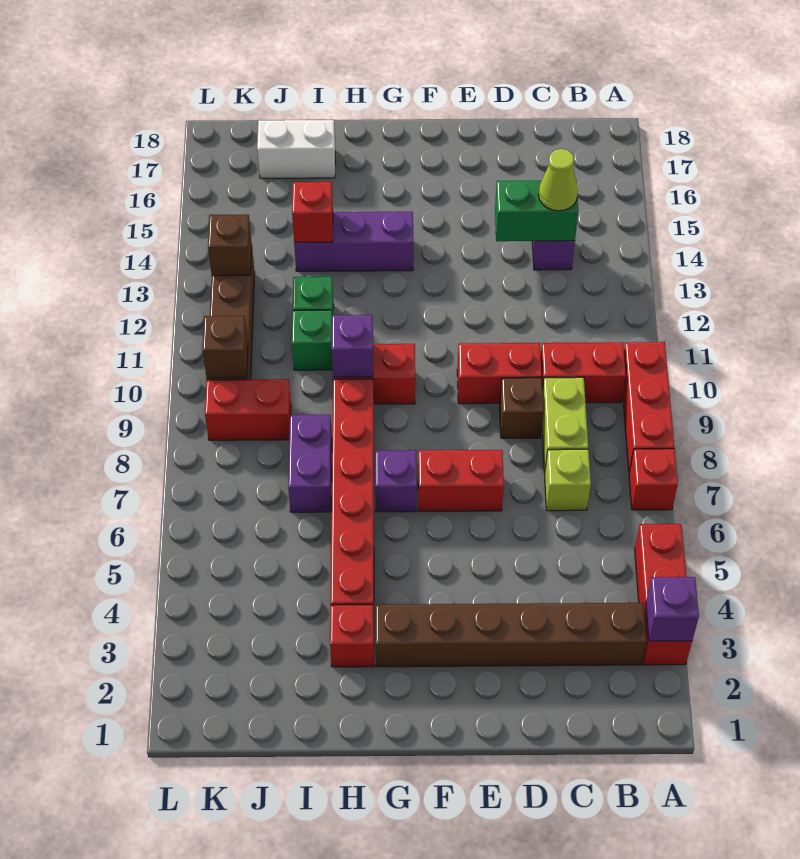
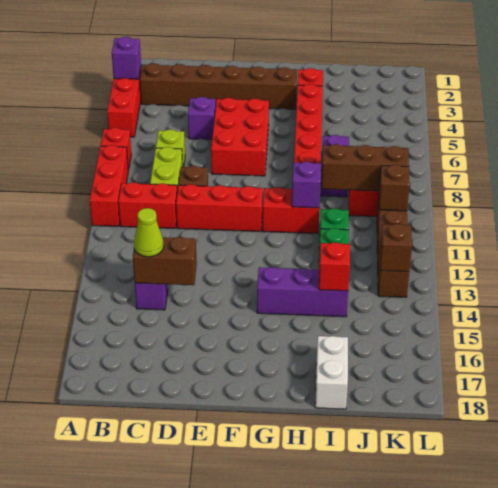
green brick C14:D14 level 2 -> brown brick C14:D14 level 2
red brick D10:E10 level 1 -> red brick D10:F10 level 1
red brick E7:F7 level 1 -> red brick E5:F7 level 1
purple brick G7 level 1 -> purple brick D5 level 1
none -> brown brick I9:K9 level 2
white brick I17:J17 level 1 -> white brick I17:I18 level 1

